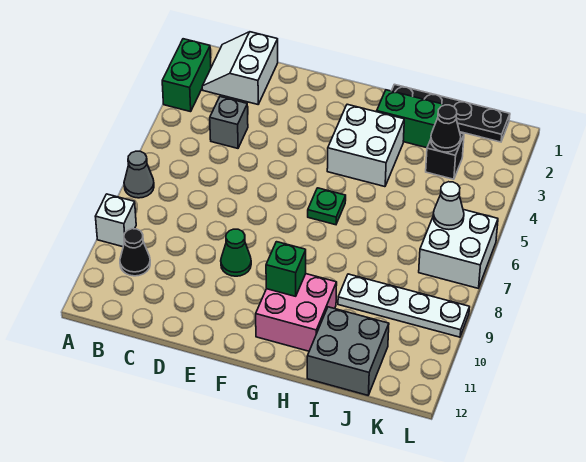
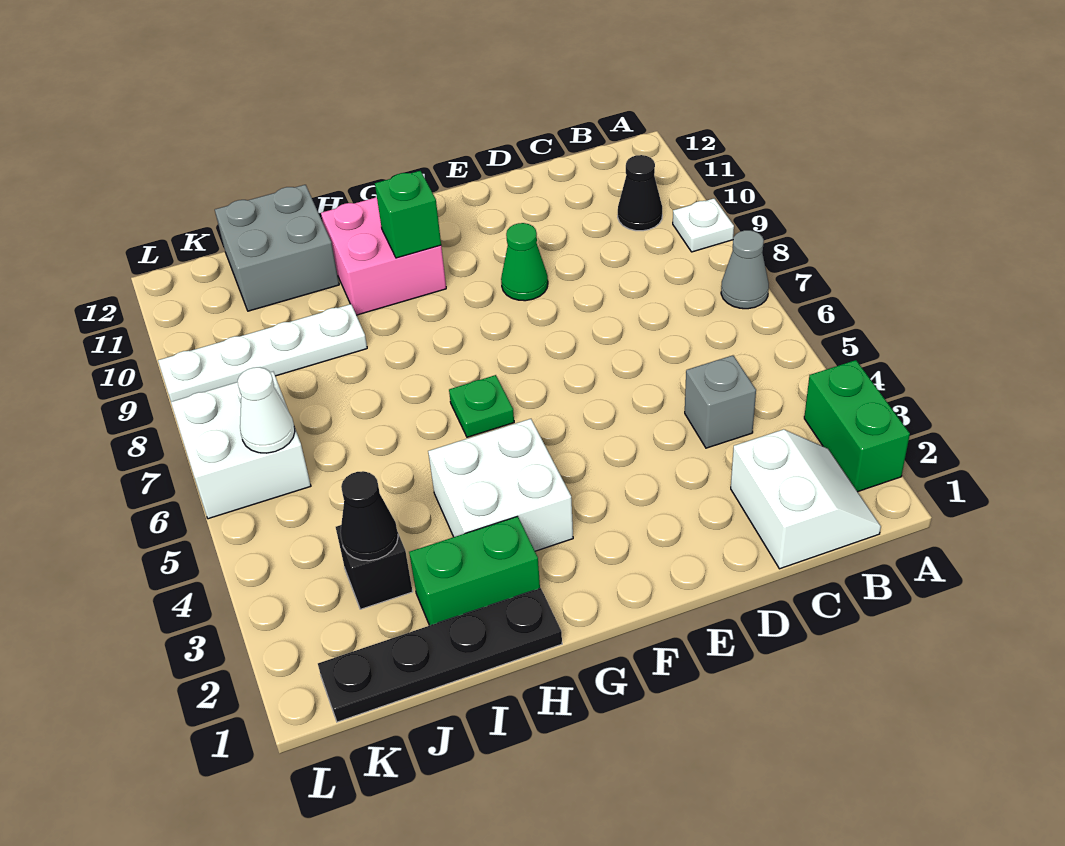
white brick A9 level 1 -> white plate A9 level 1

